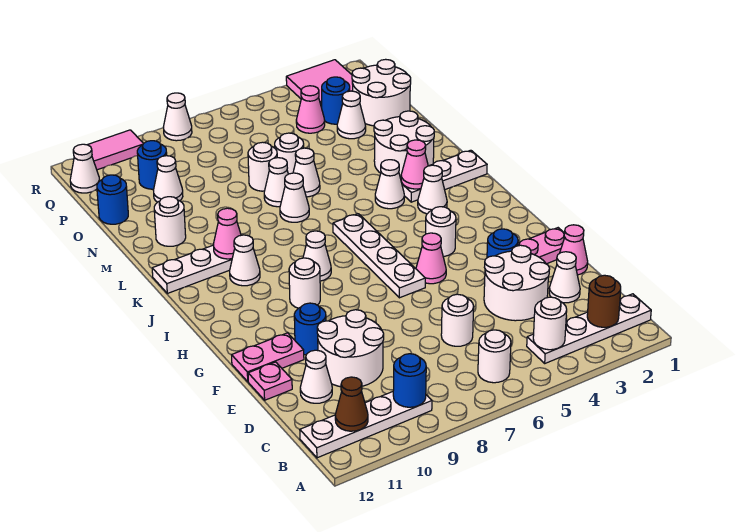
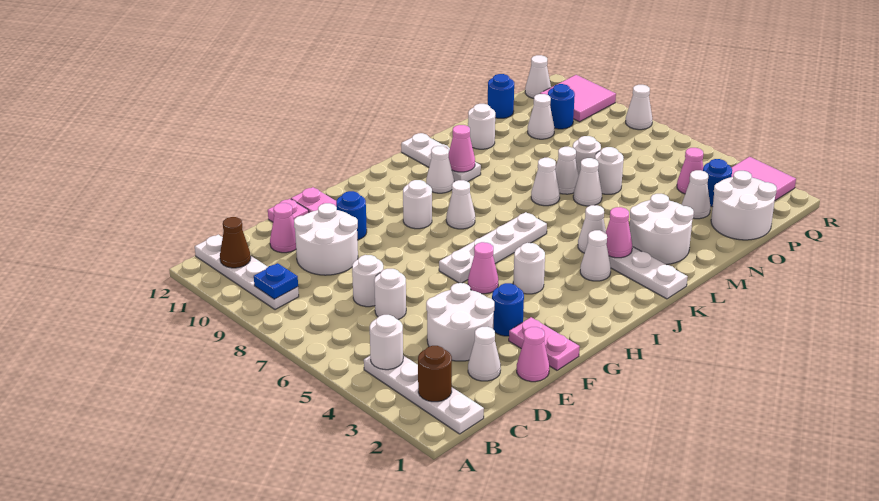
white round brick B6 level 1 -> white round brick D7 level 1
blue round brick B9 level 2 -> blue plate B9 level 2
white cone D11 level 1 -> pink cone D11 level 1
pink tile R10:R11 level 1 -> pink tile Q10:R11 level 1

